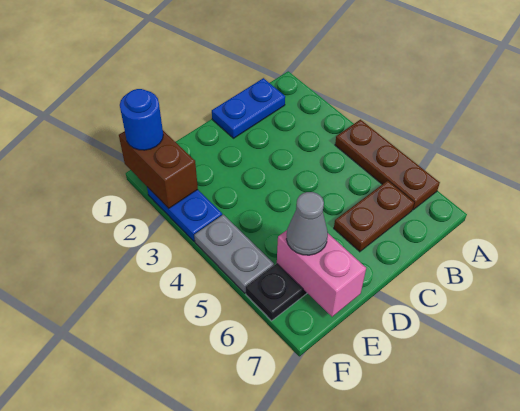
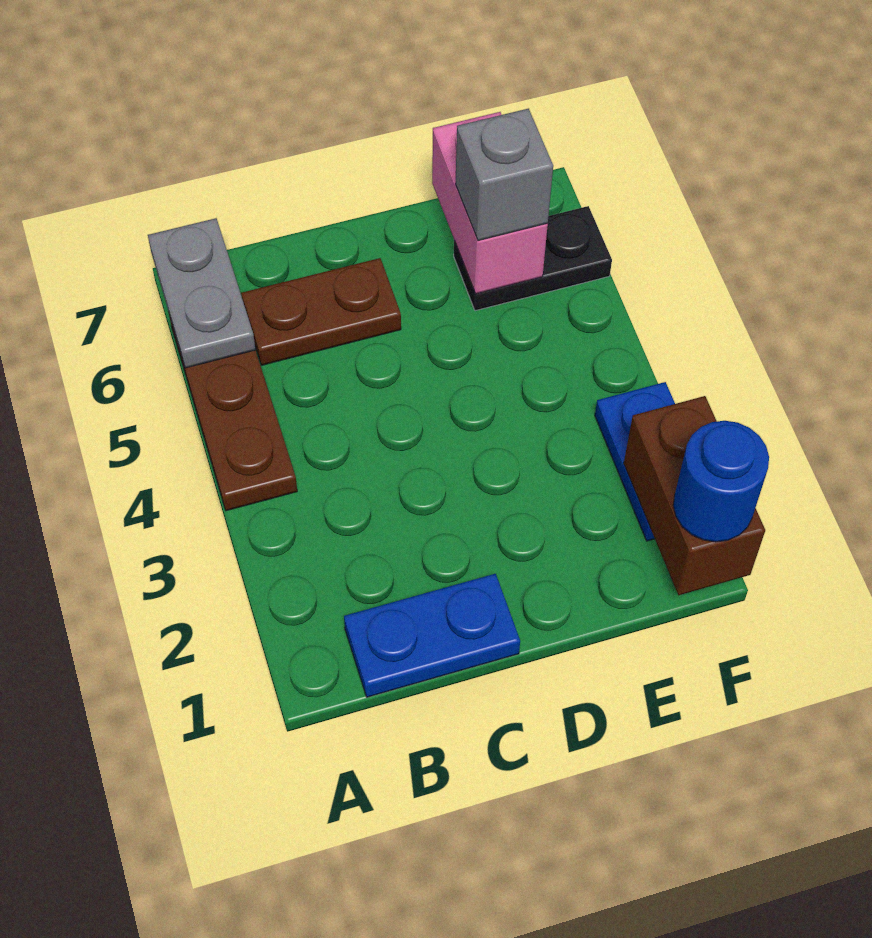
grey cone E6 level 3 -> grey brick E6 level 3
grey plate F4:F5 level 1 -> grey plate A6:A7 level 2

